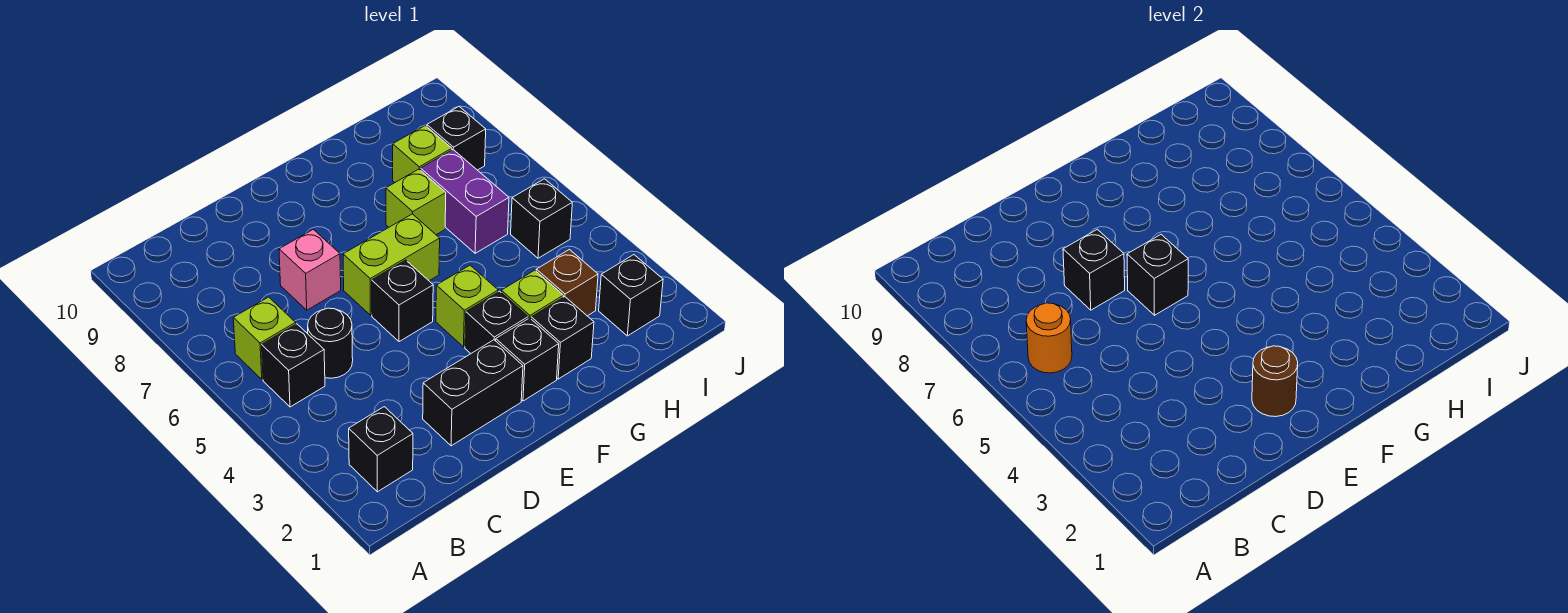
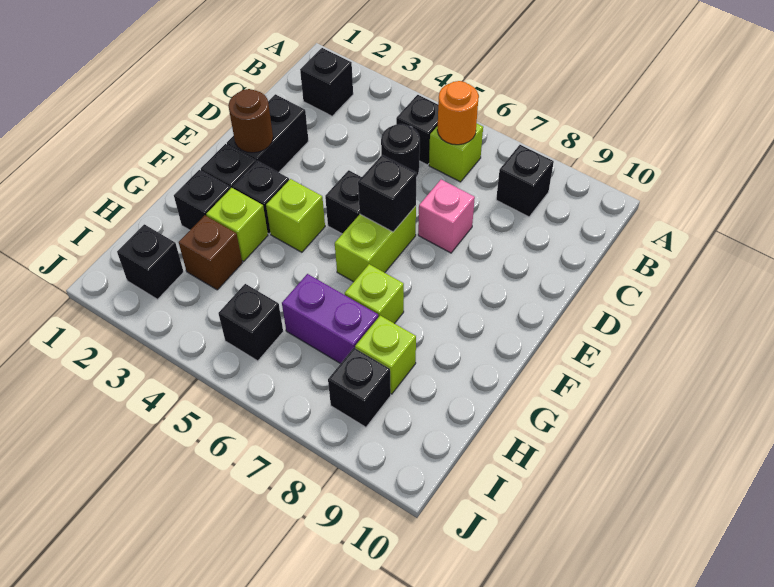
black brick D7 level 2 -> black brick B8 level 1

